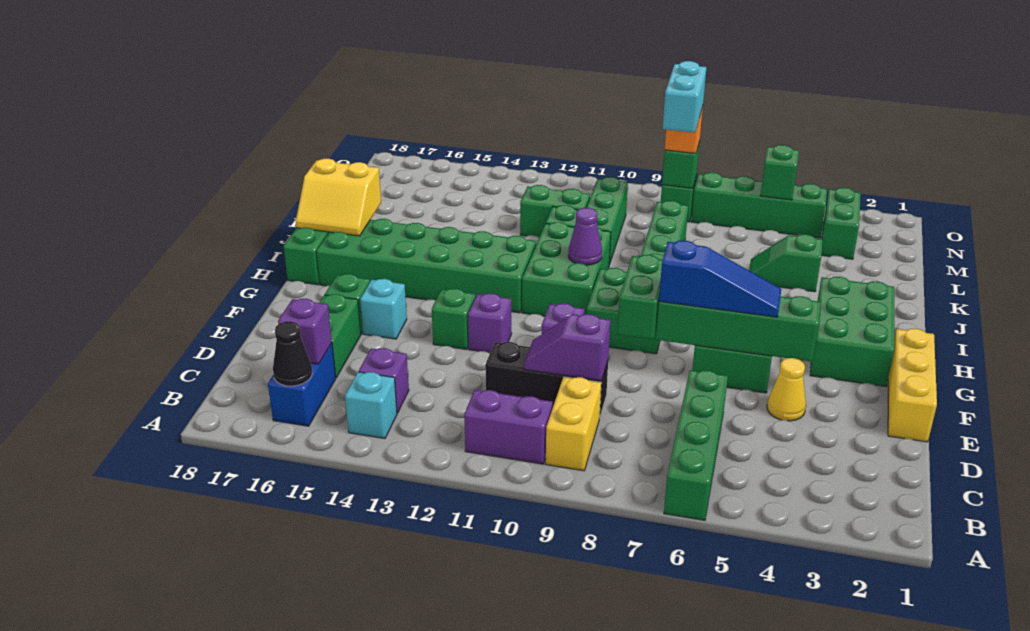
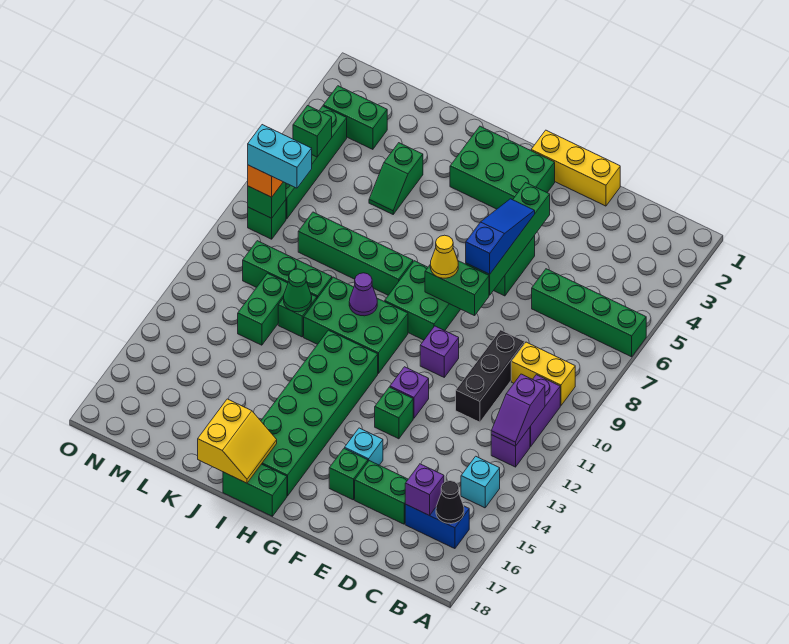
purple brick C14 level 1 -> purple brick B12 level 1
purple slope D9:D10 level 2 top 9 -> purple slope B11:B12 level 2 top 11
yellow cone E4 level 1 -> yellow cone G8 level 3
none -> green cone K11 level 2

